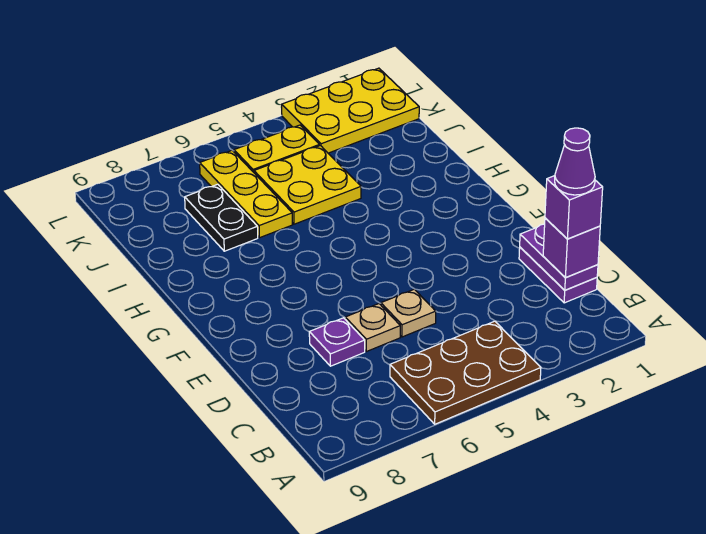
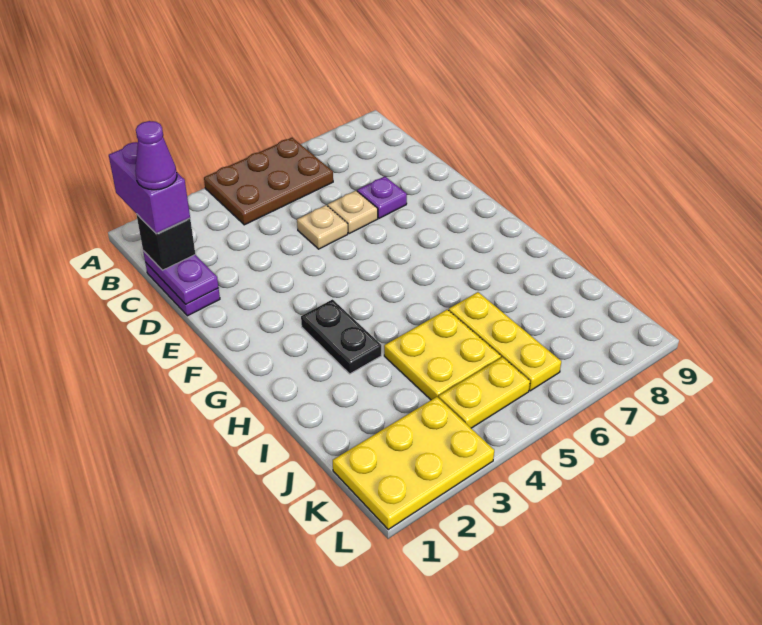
purple brick C1 level 3 -> black brick C1 level 3
purple brick C1 level 4 -> purple brick B1:C1 level 4
black plate I7:J7 level 1 -> black plate G3:H3 level 1

